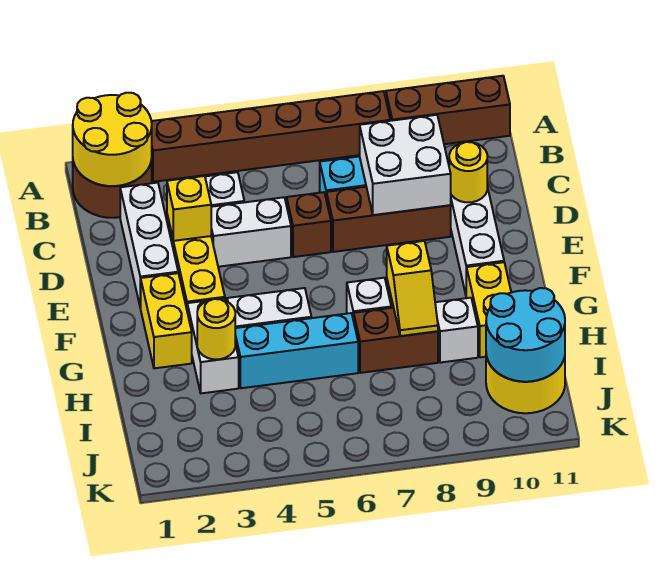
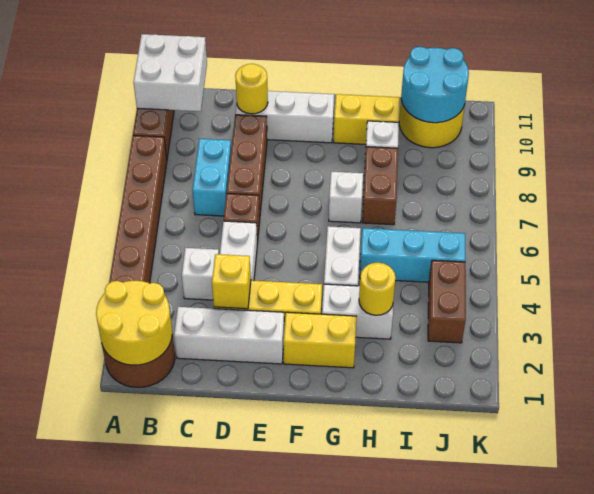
white brick C8:D9 level 2 -> white brick A10:B11 level 2
yellow slope G8:H8 level 2 top G -> none
cyan brick H4:H6 level 1 -> cyan brick H5:J5 level 1
none -> brown brick J3:J4 level 1

